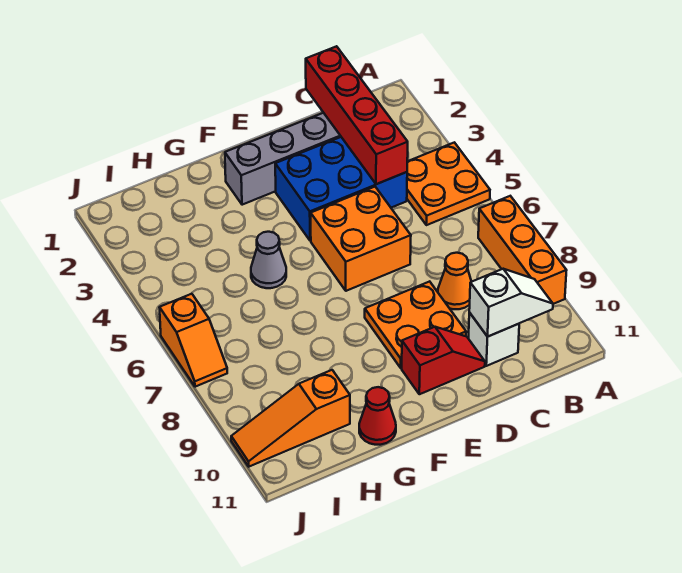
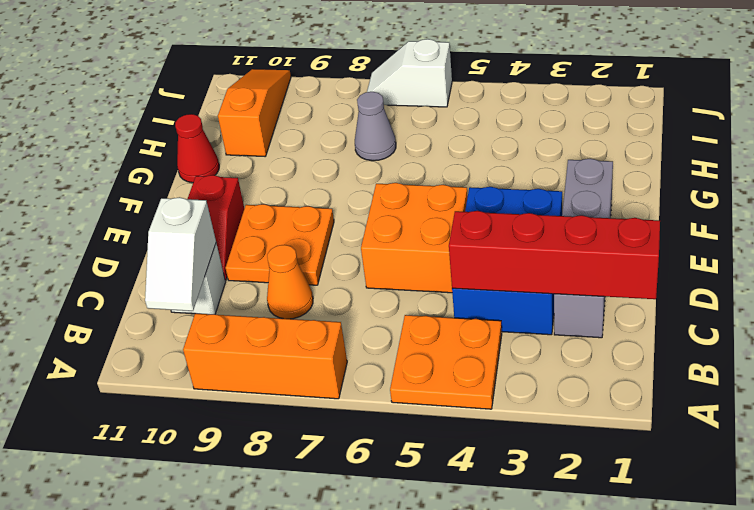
grey cone G5 level 1 -> grey cone H7 level 1
orange slope J6:J7 level 1 top 6 -> white slope J6:J7 level 1 top 6

